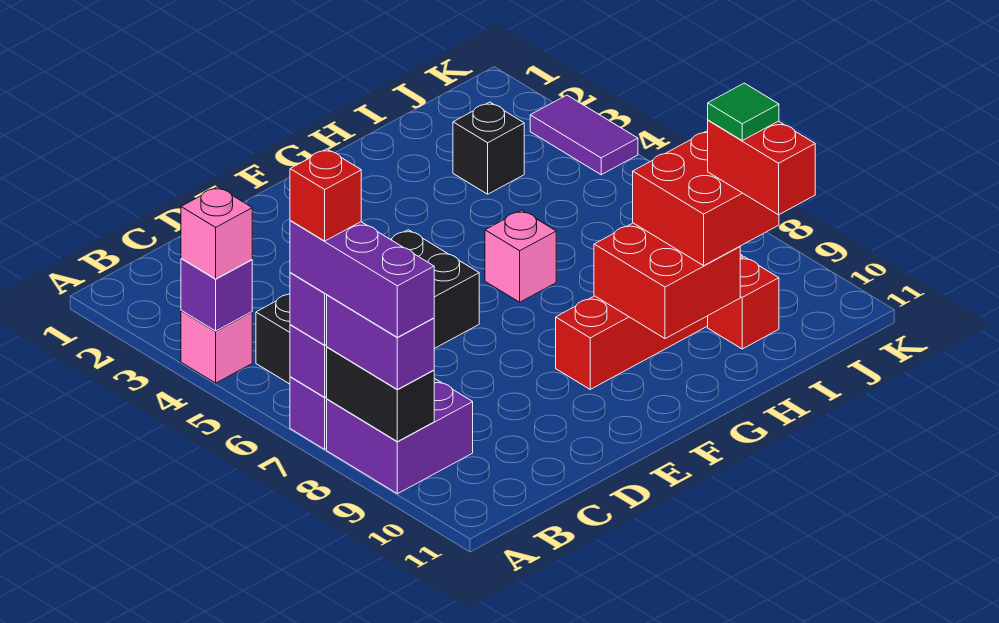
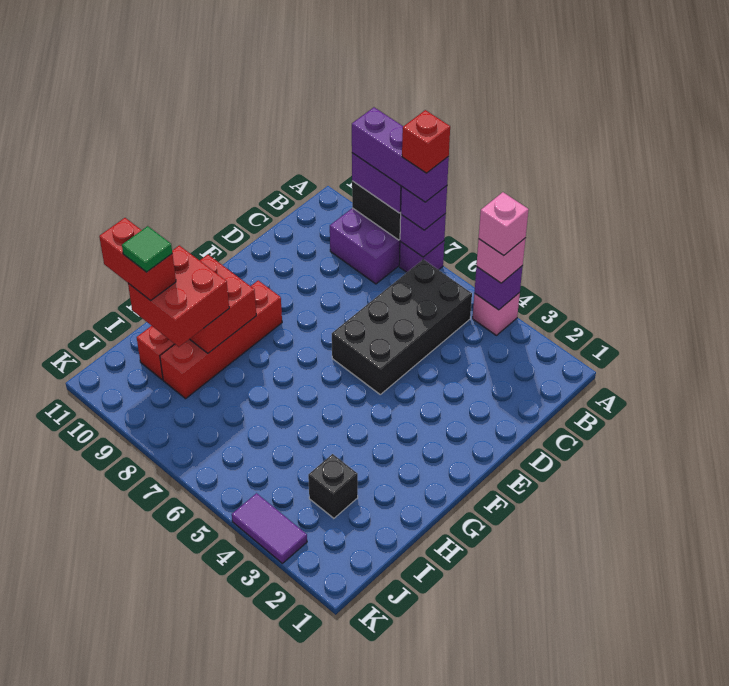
pink brick G6 level 1 -> pink brick A4 level 4

